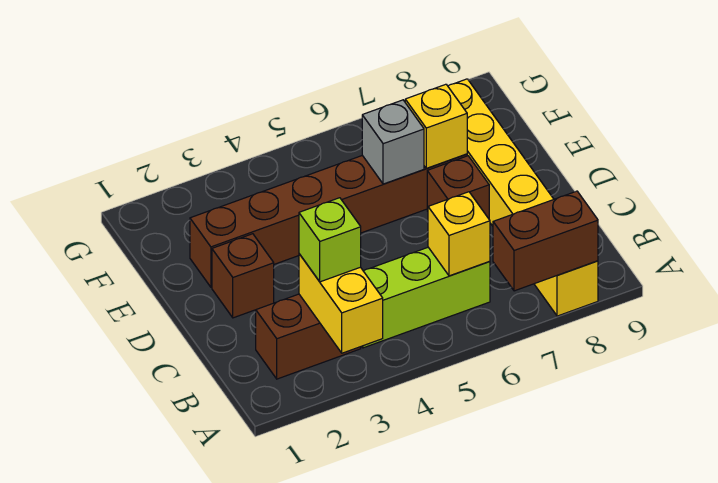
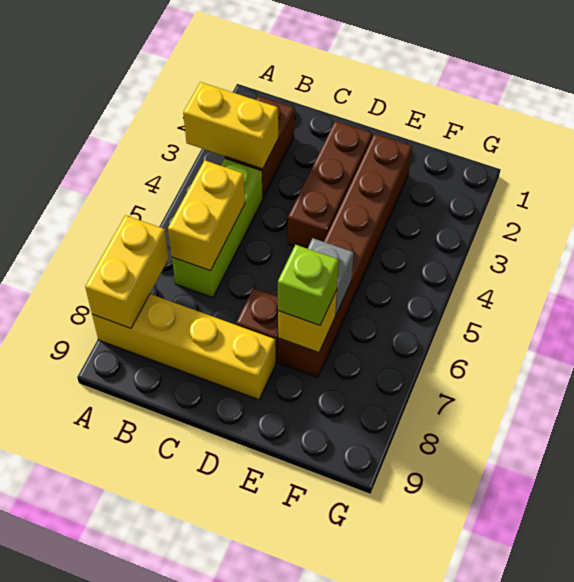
brown brick A7:A8 level 2 -> yellow brick A7:A8 level 2
yellow brick A8:F8 level 1 -> yellow brick A8:D8 level 1
lime brick B3 level 3 -> lime brick E7 level 3
yellow brick B6 level 2 -> yellow brick B5:B6 level 2
brown brick D2 level 1 -> brown brick D2:D4 level 1

